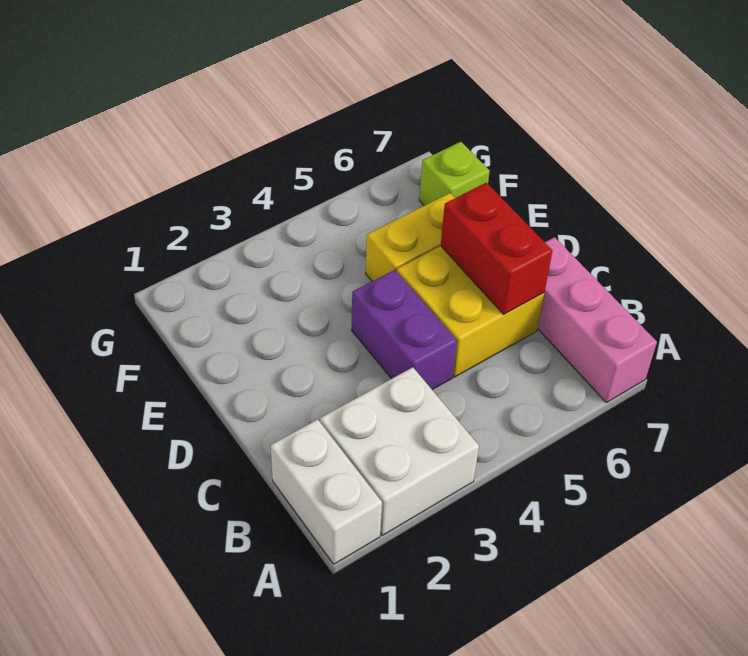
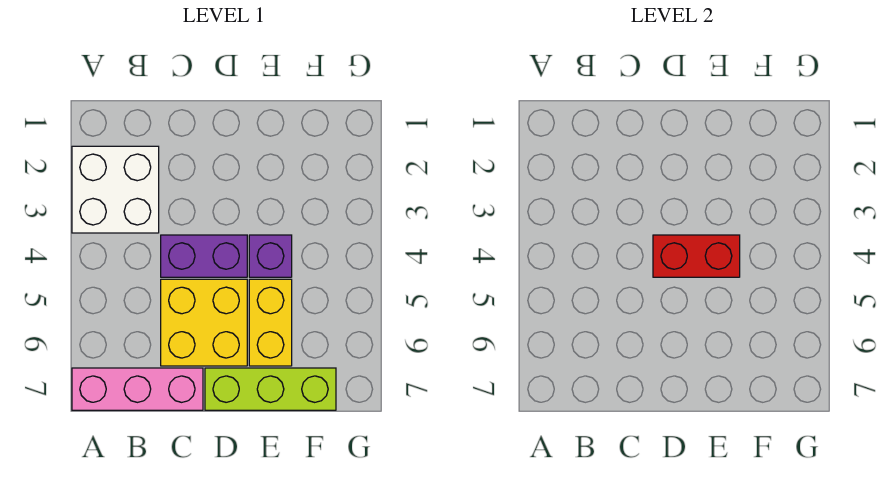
white brick A1:B1 level 1 -> none
red brick C6:D6 level 2 -> red brick D4:E4 level 2
none -> purple brick E4 level 1
lime brick F7 level 1 -> lime brick D7:F7 level 1

